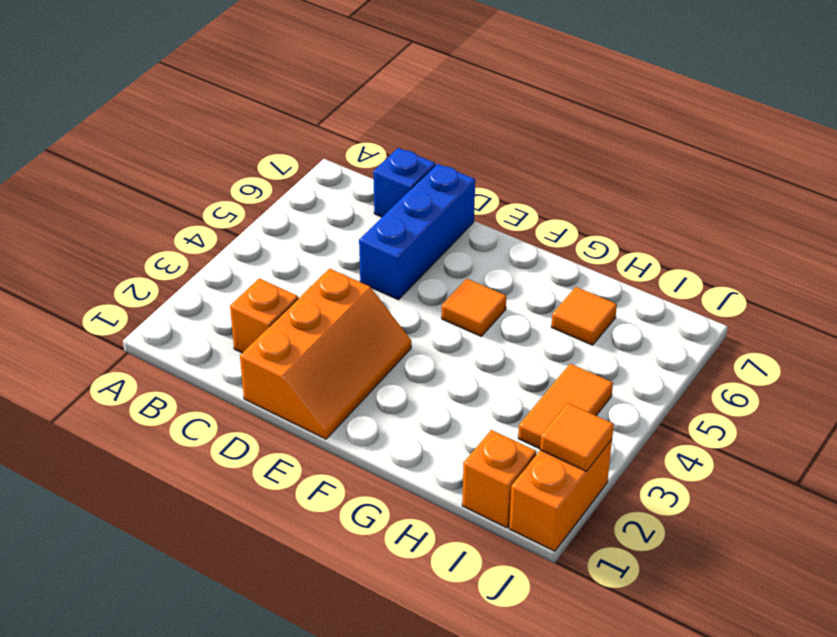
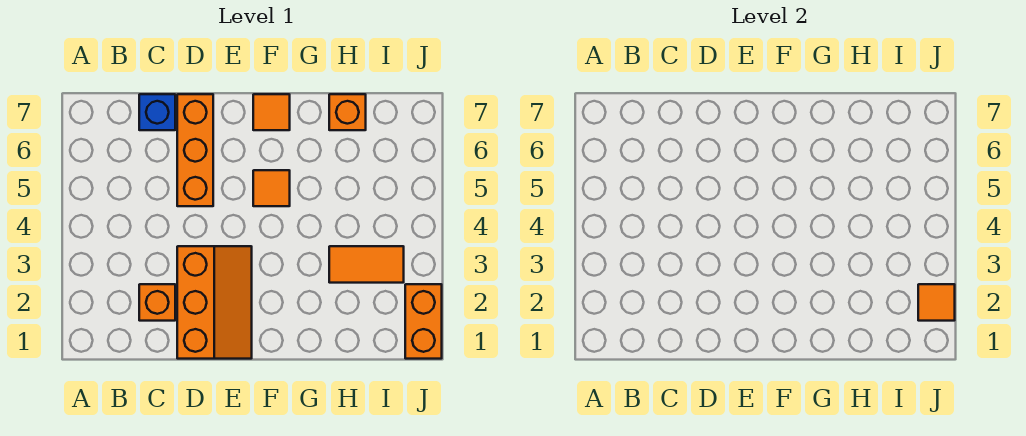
blue brick D5:D7 level 1 -> orange brick D5:D7 level 1
orange tile H6 level 1 -> orange tile F7 level 1
orange brick I1 level 1 -> orange brick H7 level 1
orange tile I3:I4 level 1 -> orange tile H3:I3 level 1

